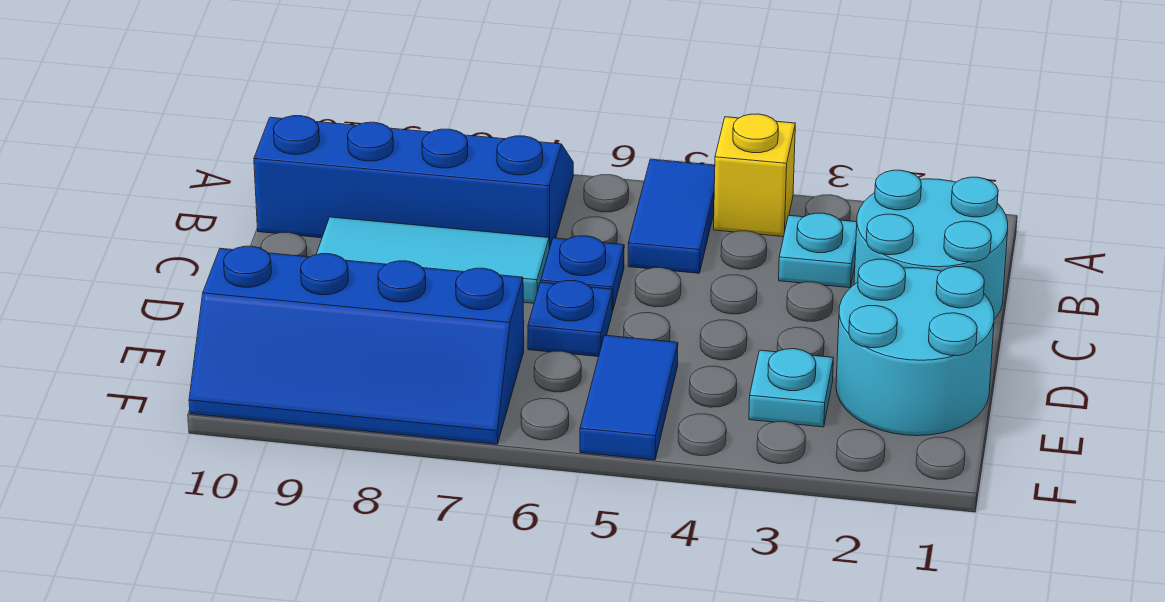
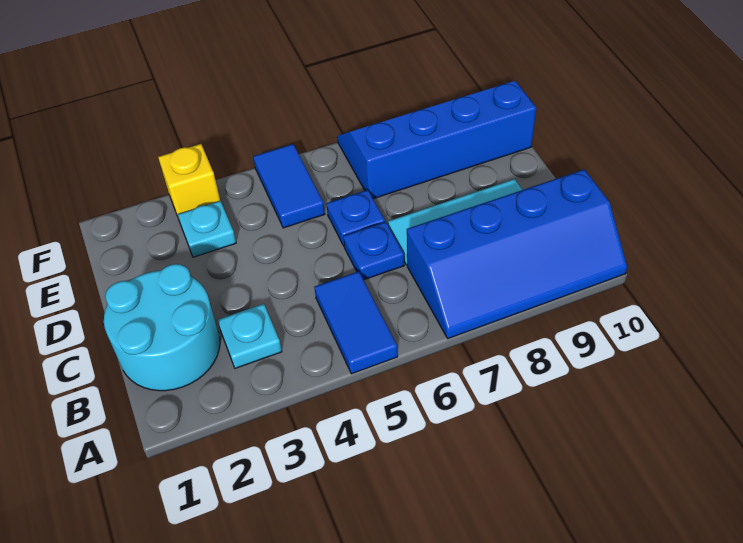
yellow brick A4 level 1 -> yellow brick F3 level 1
cyan round brick D1:E2 level 1 -> none

